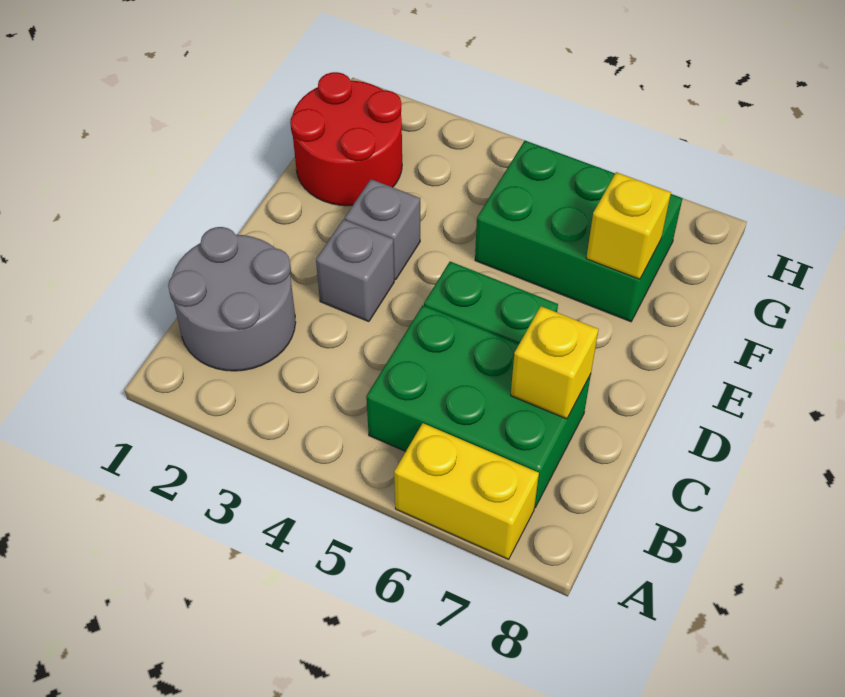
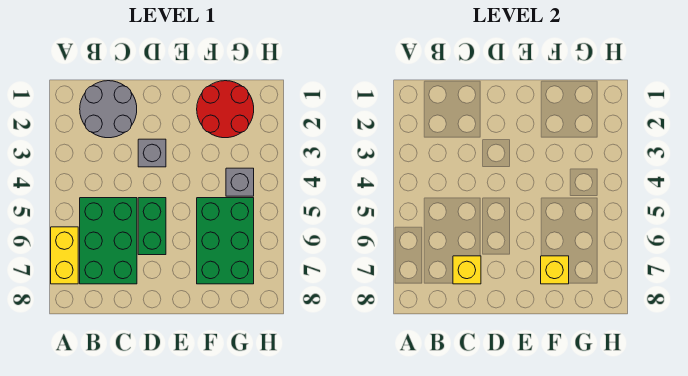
grey brick E3 level 1 -> grey brick G4 level 1

